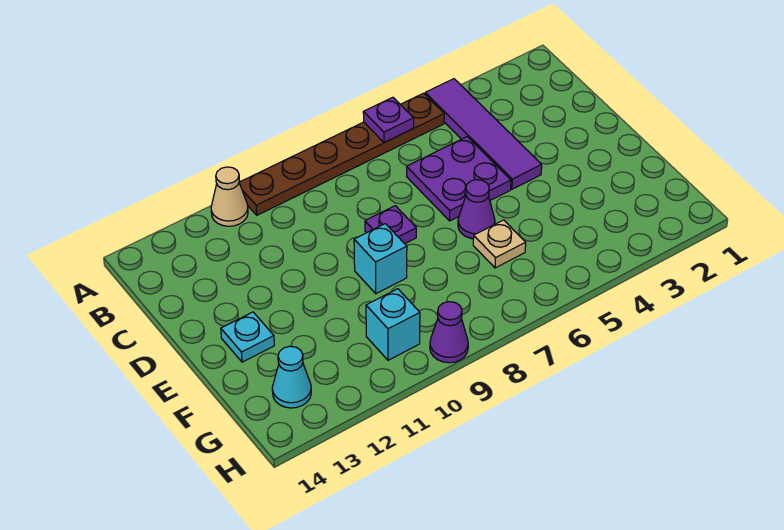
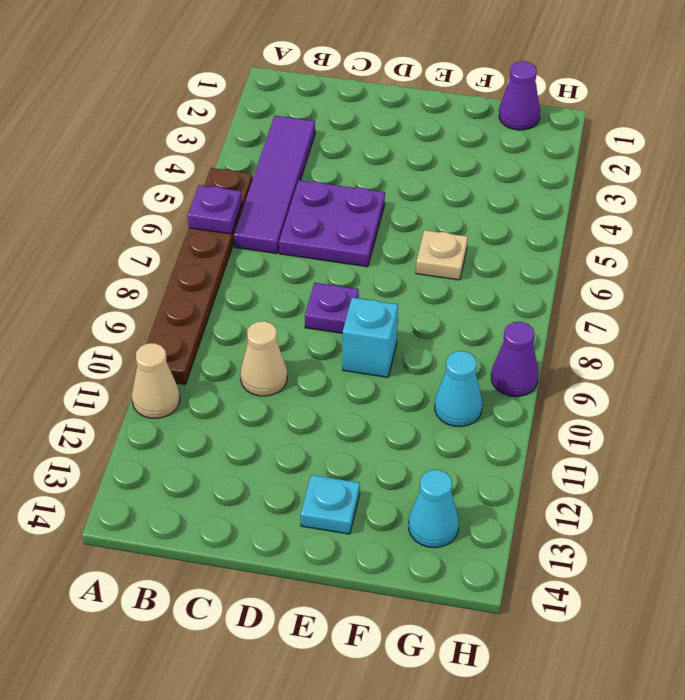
purple tile A4:D4 level 1 -> purple tile B3:B6 level 1
none -> tan cone C10 level 1
purple cone E6 level 1 -> purple cone G1 level 1
cyan brick G10 level 1 -> cyan cone G10 level 1

